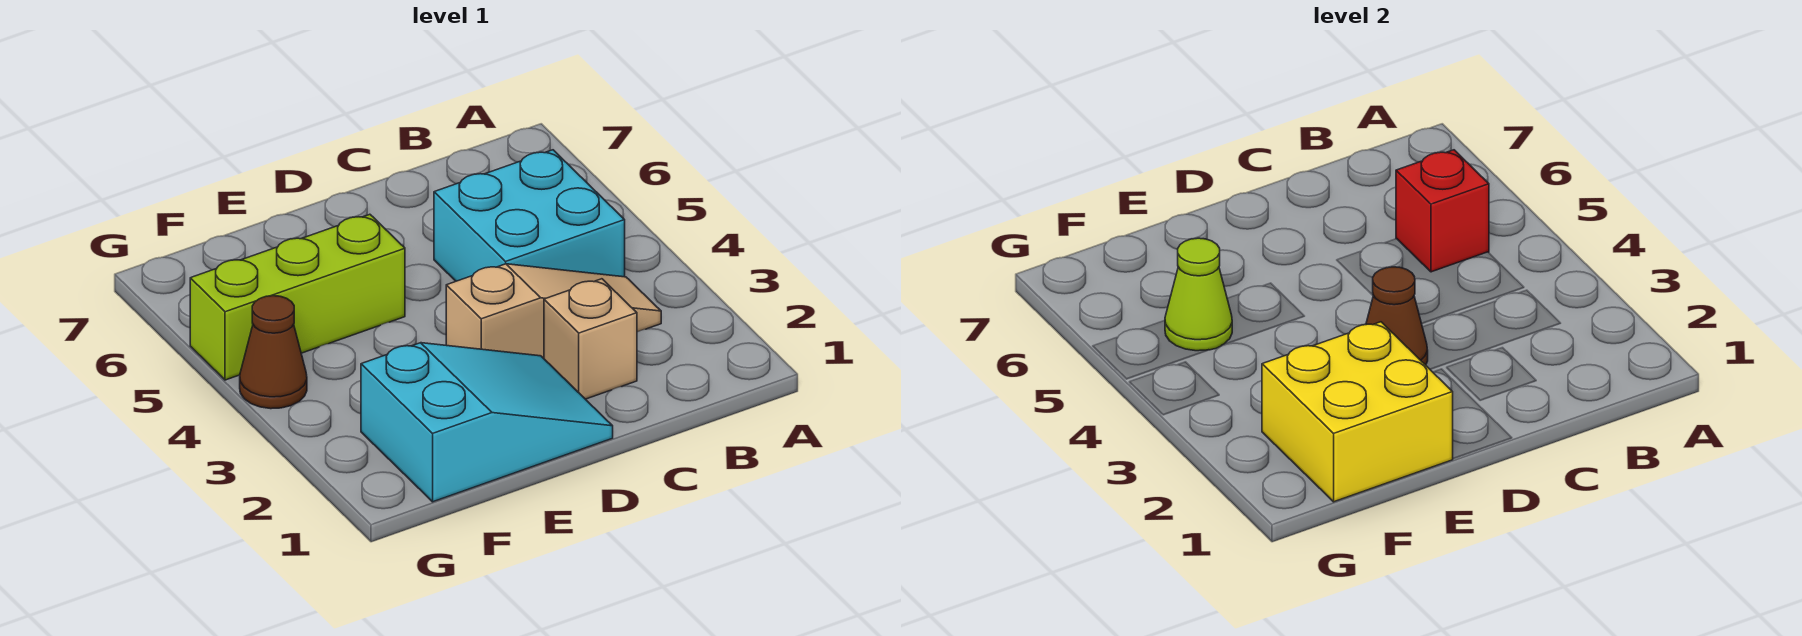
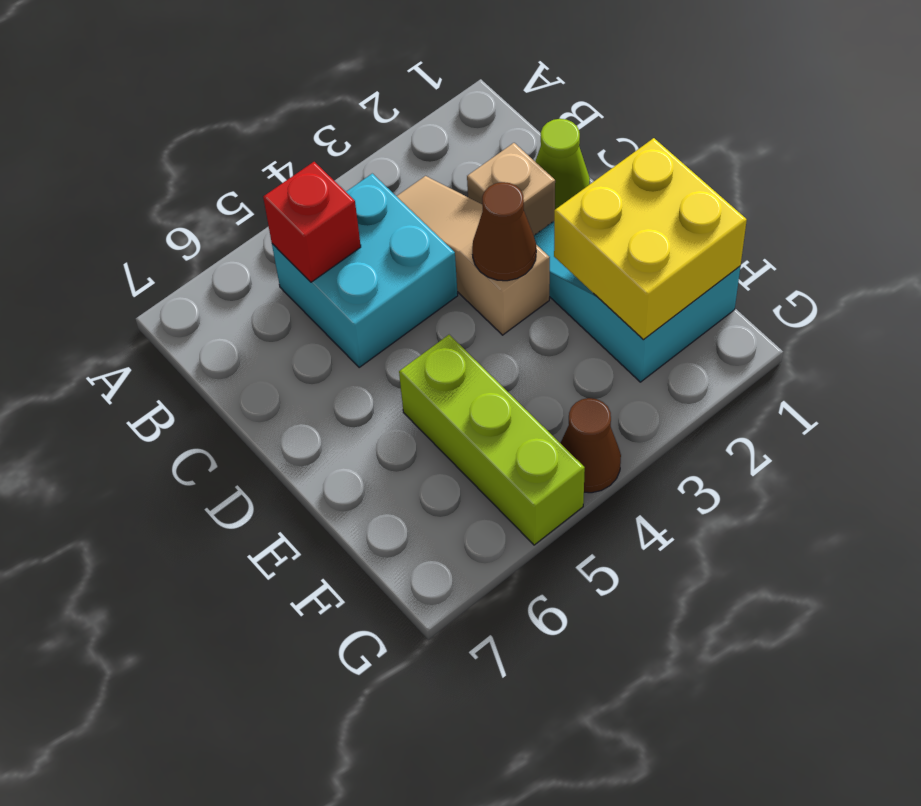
lime cone F5 level 2 -> lime cone C1 level 1

